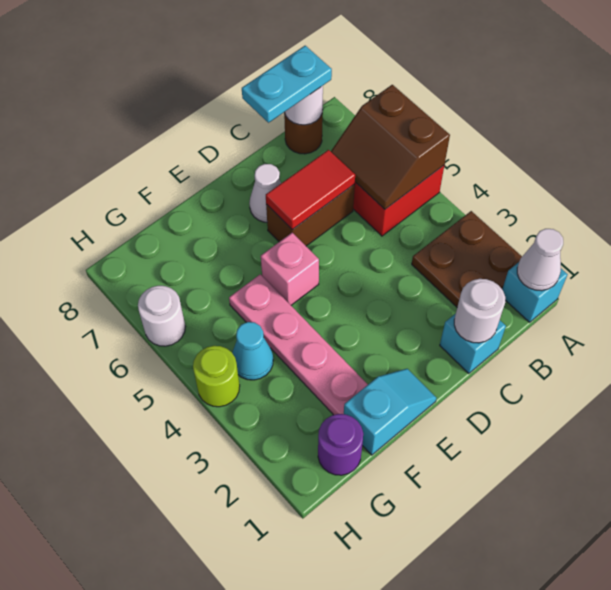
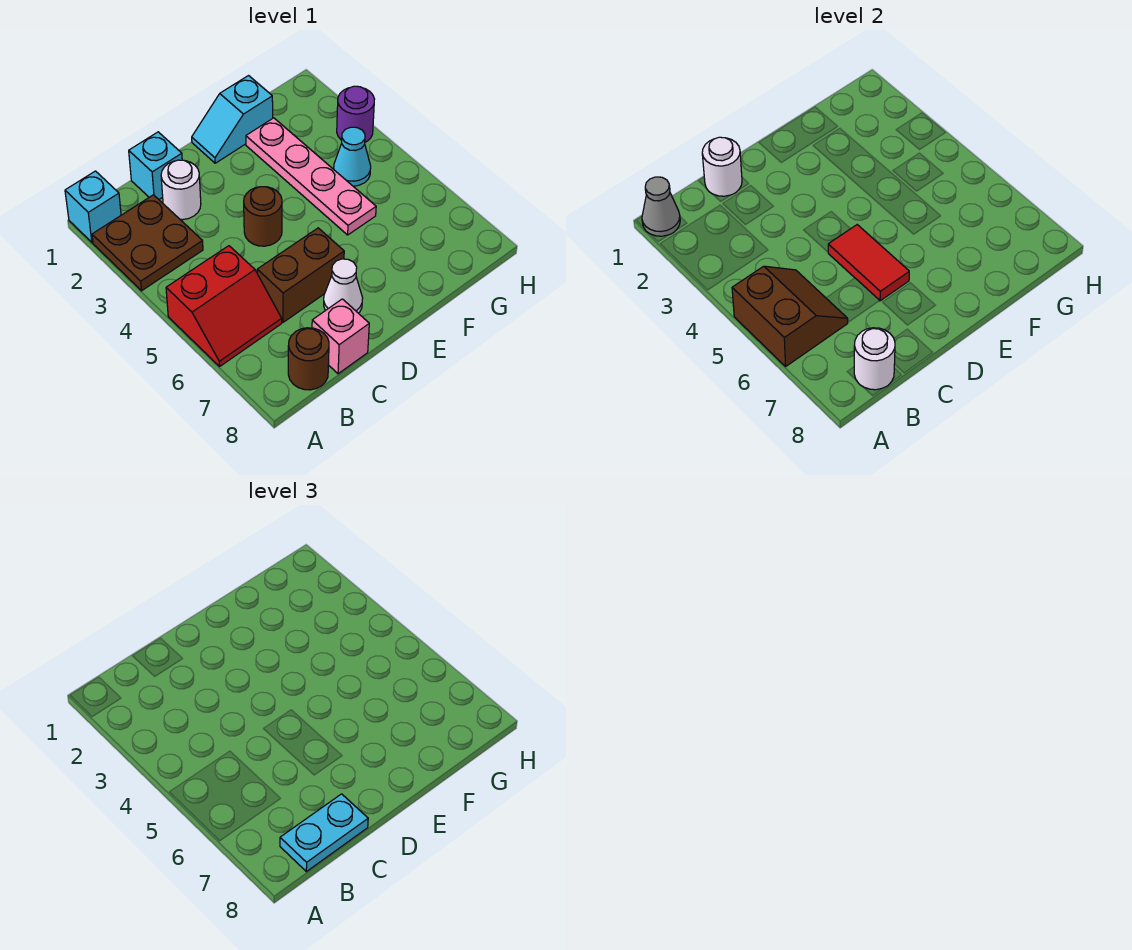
white cone A1 level 2 -> grey cone A1 level 2
red tile C6:D6 level 2 -> red tile D5:D6 level 2
none -> brown round brick D4 level 1
pink brick E5 level 1 -> pink brick C8 level 1
purple round brick G1 level 1 -> purple round brick H3 level 1
lime round brick H4 level 1 -> none
white round brick H6 level 1 -> white round brick C2 level 1

